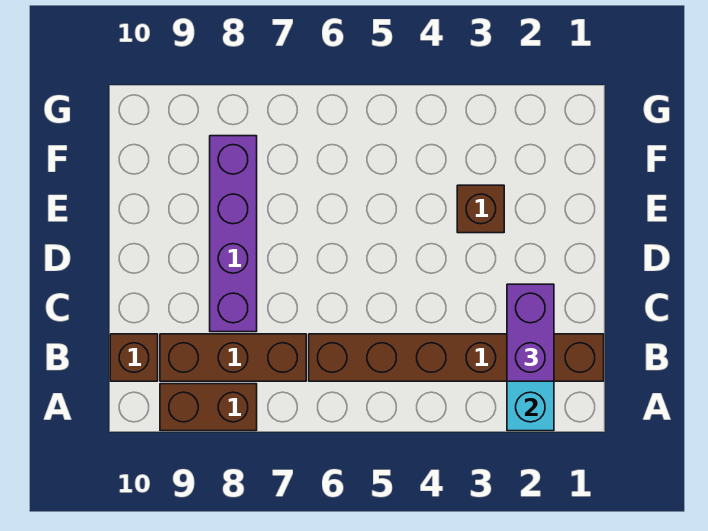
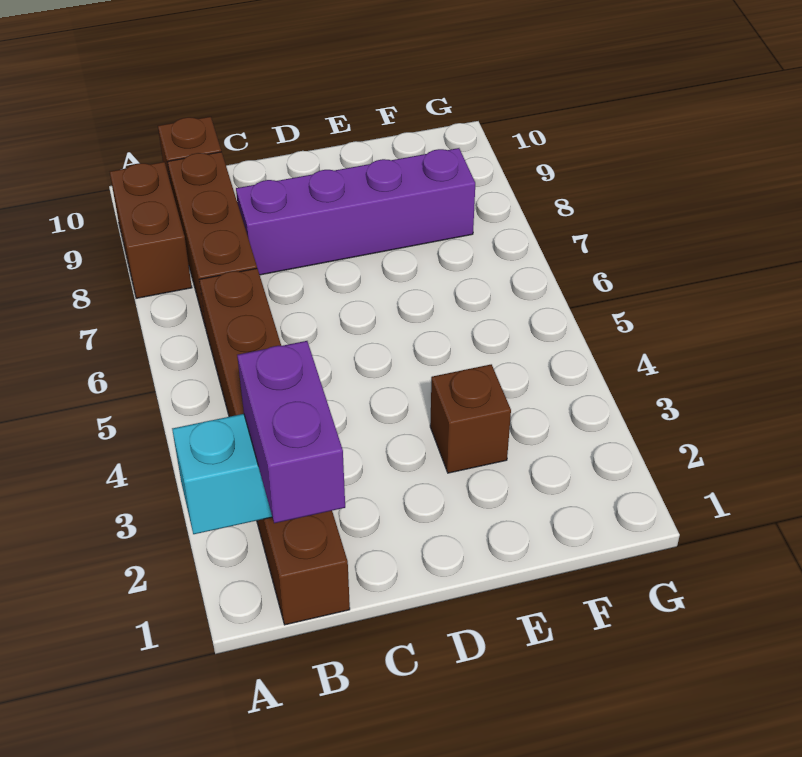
purple brick B2:C2 level 3 -> purple brick B1:B2 level 3

